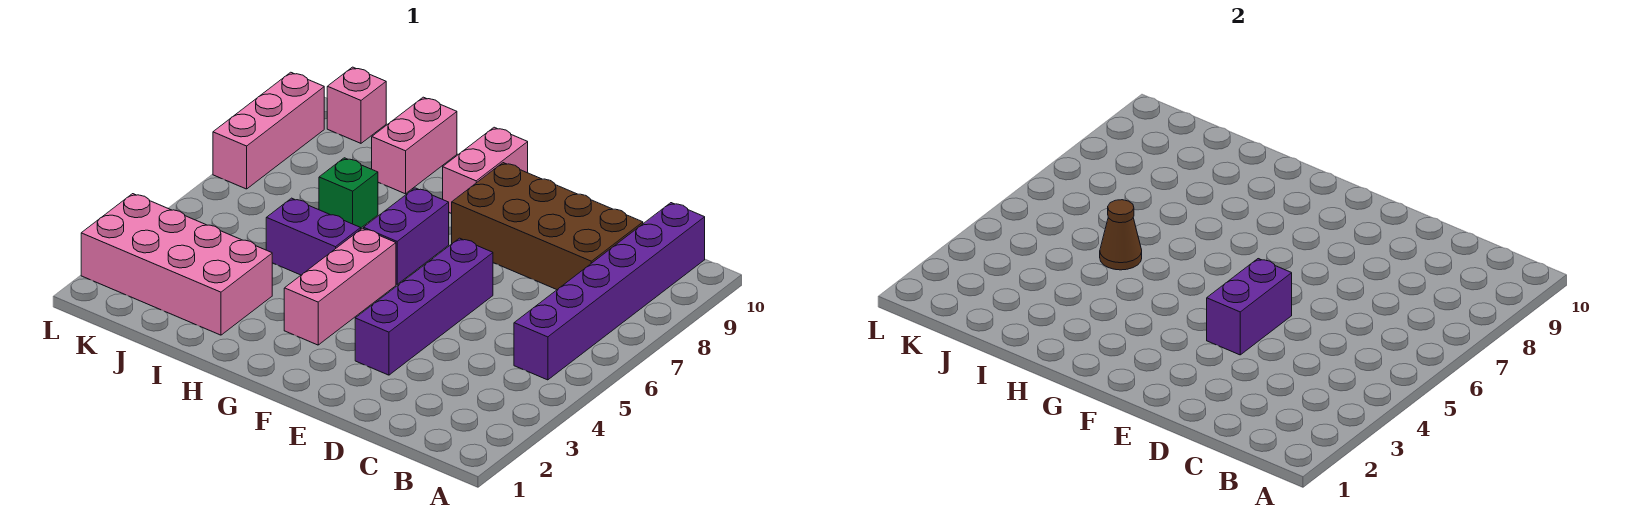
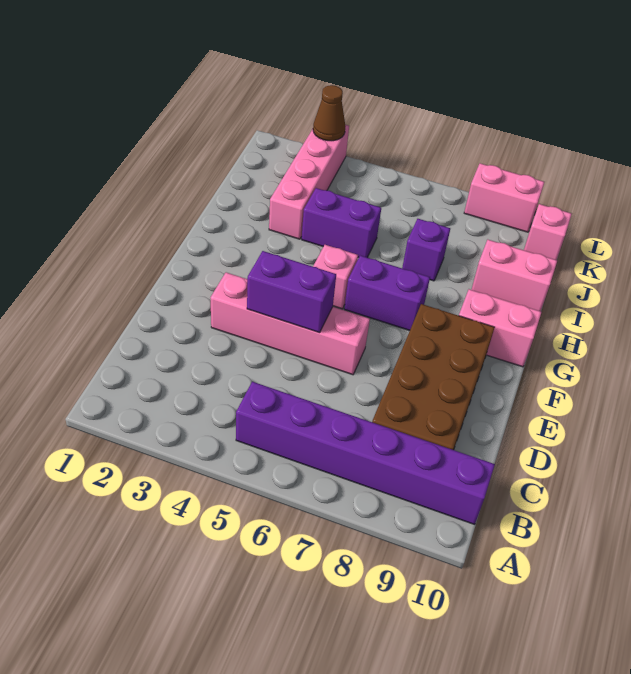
purple brick E3:E6 level 1 -> pink brick E3:E6 level 1
pink brick G3:G5 level 1 -> pink brick G5 level 1
purple brick H5:I5 level 1 -> purple brick I4:I5 level 1
pink brick I2:L3 level 1 -> pink brick I3:L3 level 1
brown cone I5 level 2 -> brown cone L3 level 2
green brick I7 level 1 -> purple brick I7 level 1
pink brick L7:L9 level 1 -> pink brick L8:L9 level 1

